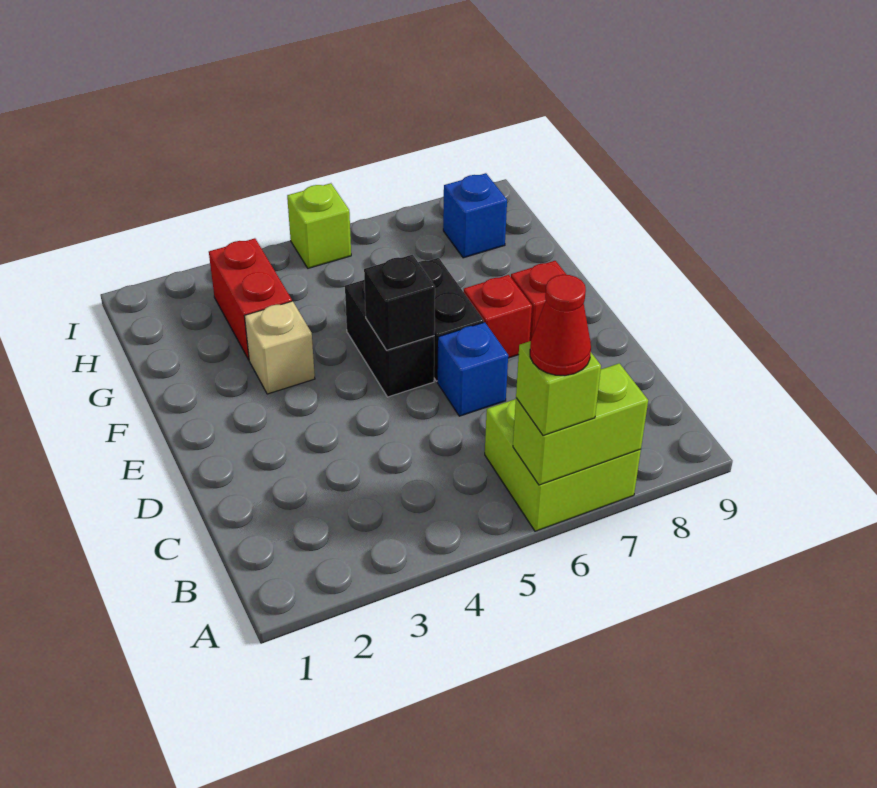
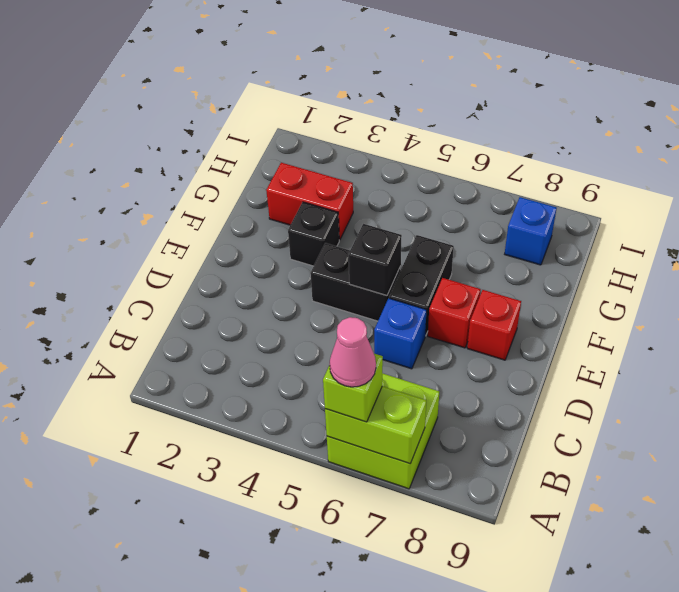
red cone A6 level 4 -> pink cone A6 level 4
black brick E5:F5 level 1 -> black brick E4:E5 level 1
tan brick F3 level 1 -> black brick F3 level 1
red brick G3:H3 level 1 -> red brick G2:G3 level 1
lime brick I5 level 1 -> none

